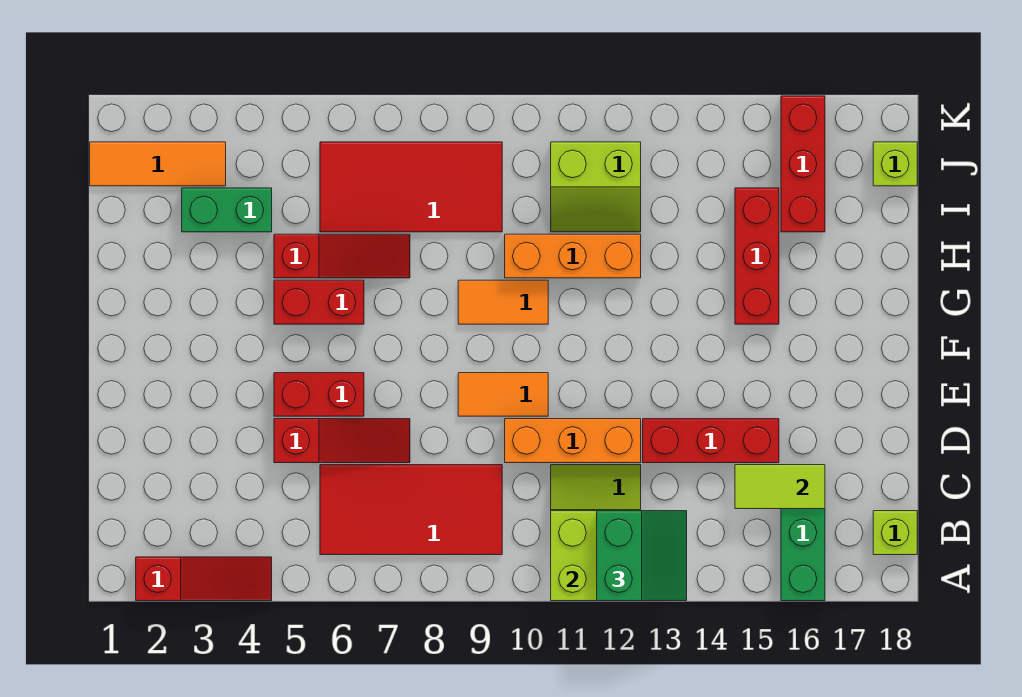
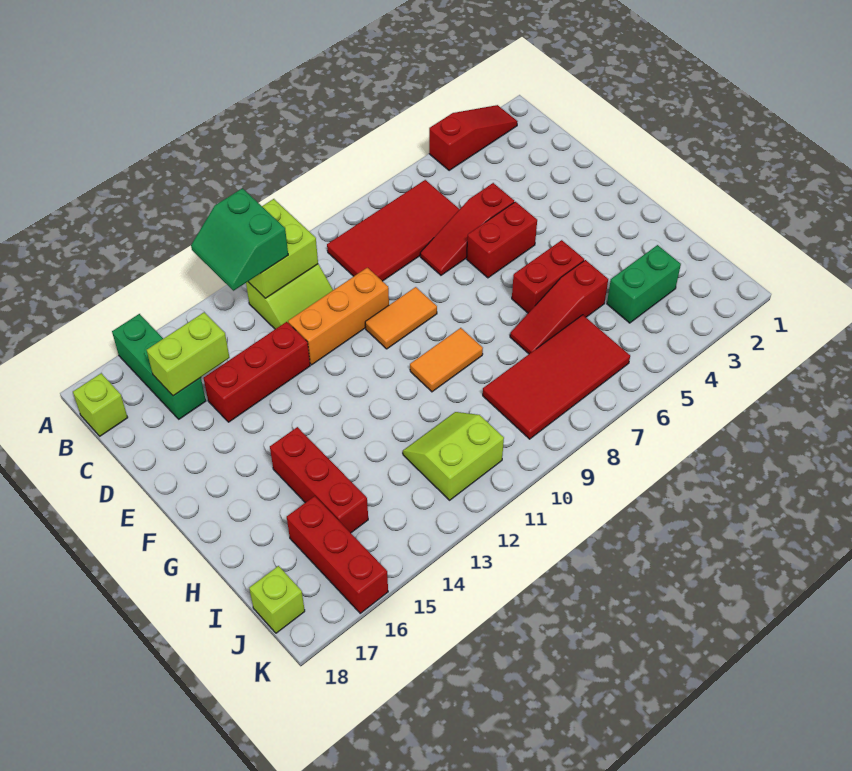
red slope A2:A4 level 1 top 2 -> red slope A2:A4 level 1 top 4
lime tile C15:C16 level 2 -> lime brick C15:C16 level 2
orange brick H10:H12 level 1 -> none
orange tile J1:J3 level 1 -> none

